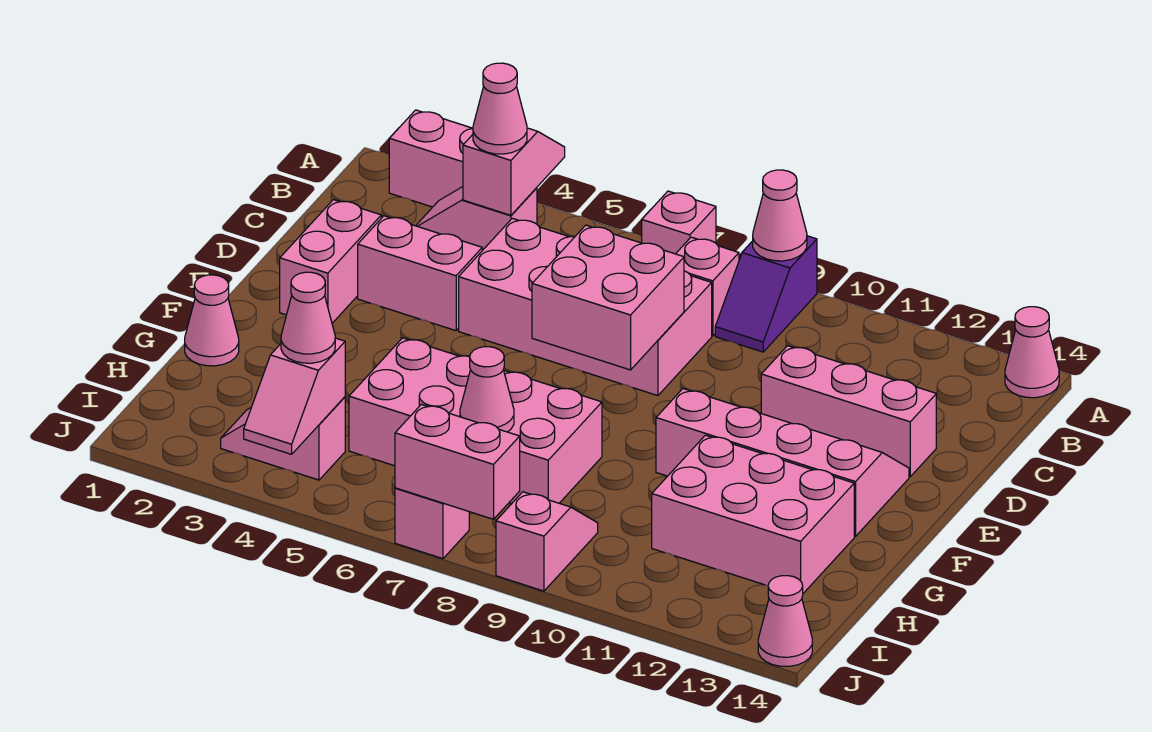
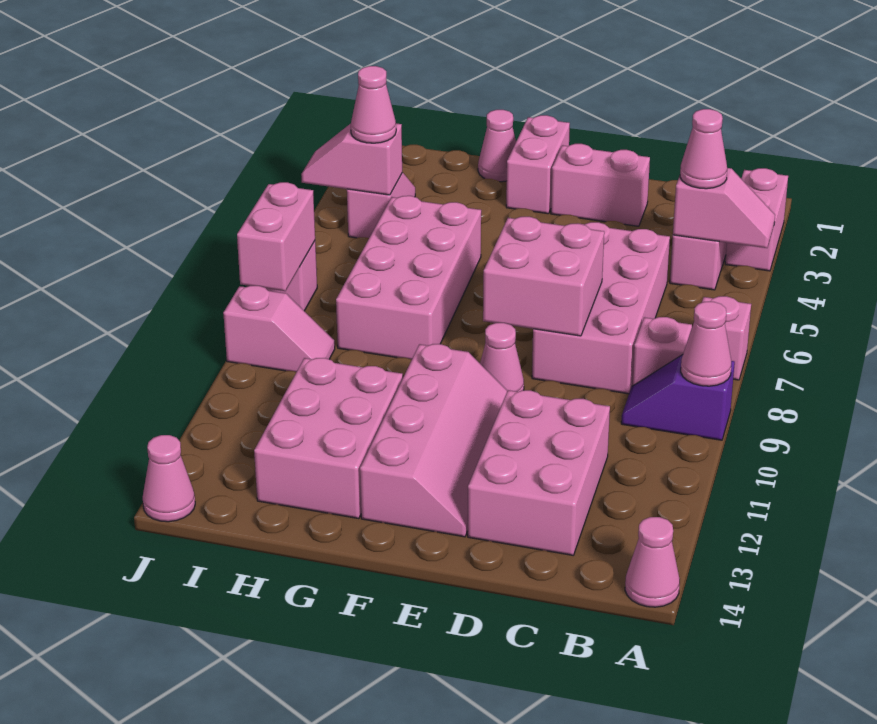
pink brick D3:D4 level 1 -> pink brick F1:F2 level 1
pink brick D11:D13 level 1 -> pink brick C11:D13 level 1
pink cone H7 level 2 -> pink cone E9 level 1

